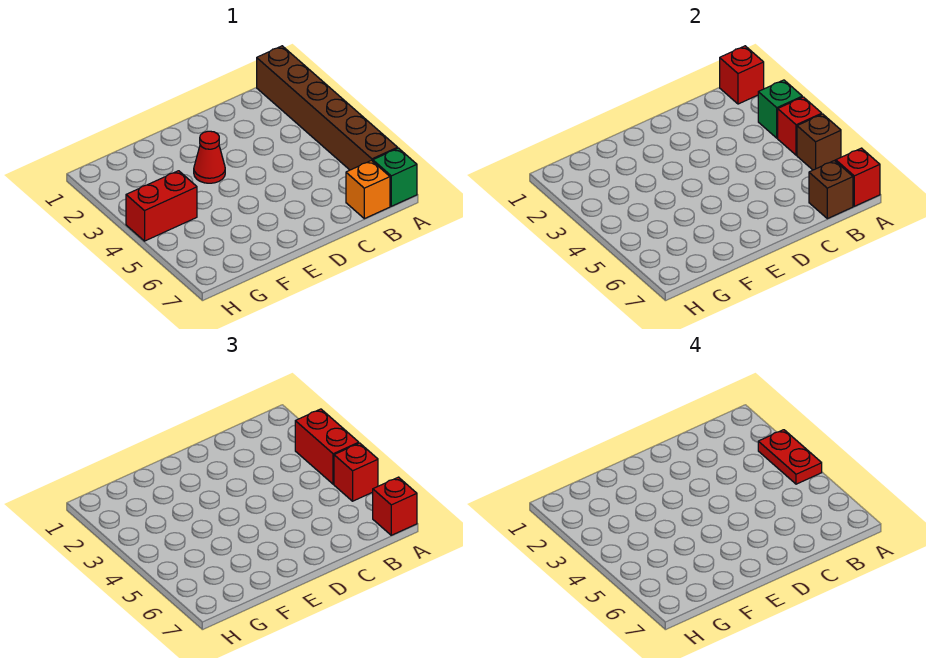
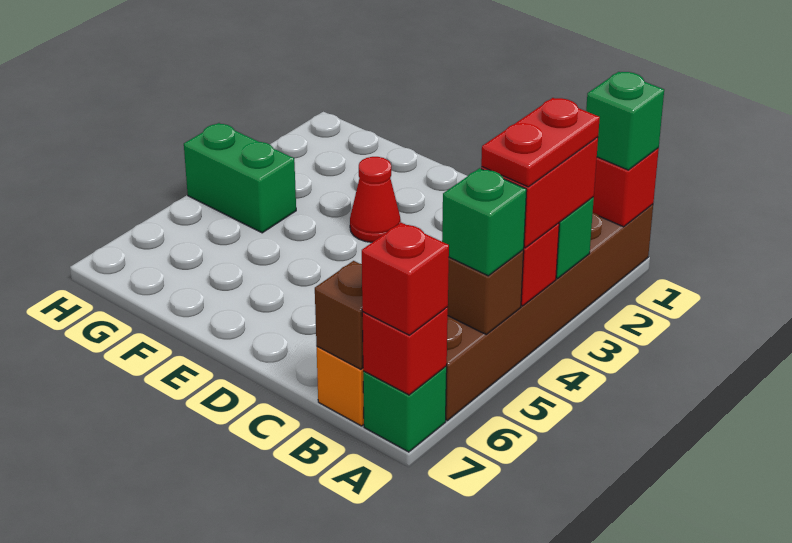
none -> green brick A1 level 3
red brick A5 level 3 -> green brick A5 level 3
red brick G4:H4 level 1 -> green brick G4:H4 level 1

